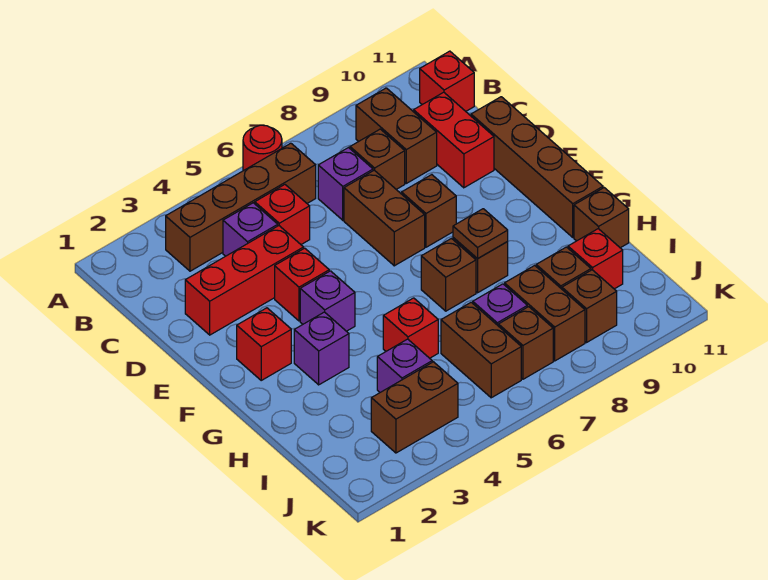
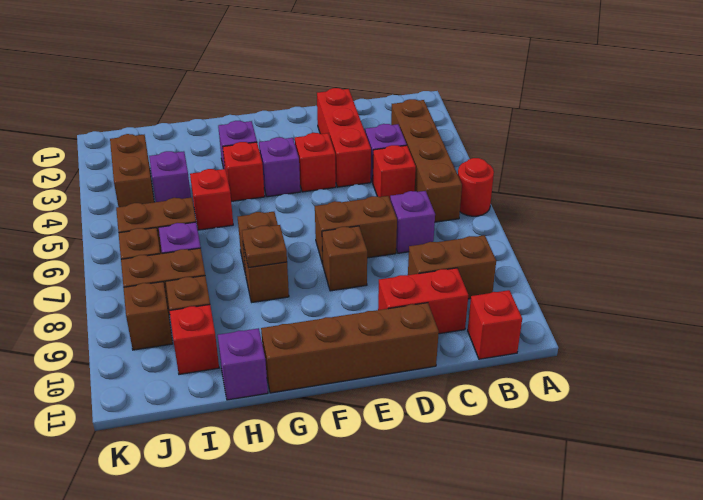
brown brick C8 level 1 -> none
red brick F2 level 1 -> red brick G4 level 1
brown brick H11 level 1 -> purple brick H11 level 1

